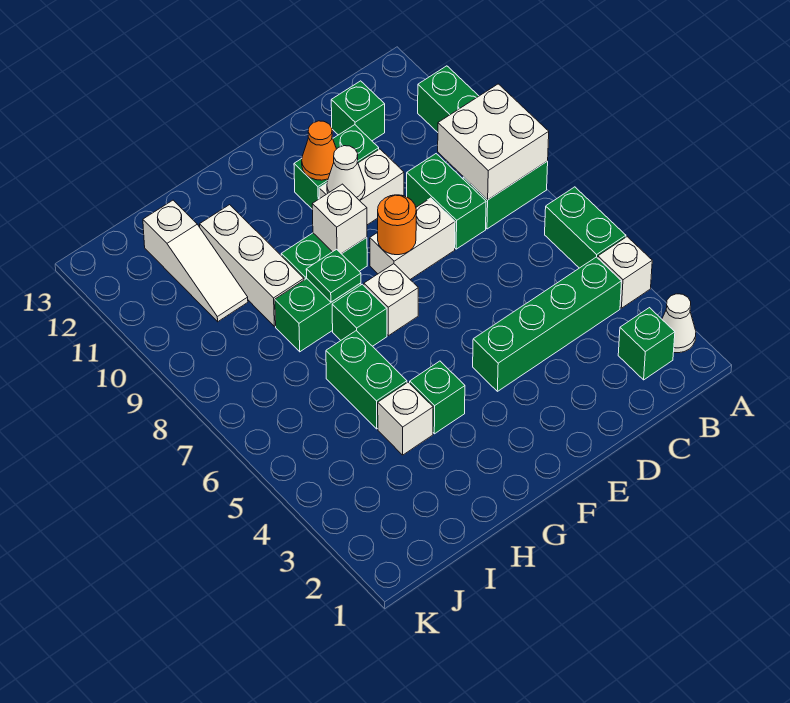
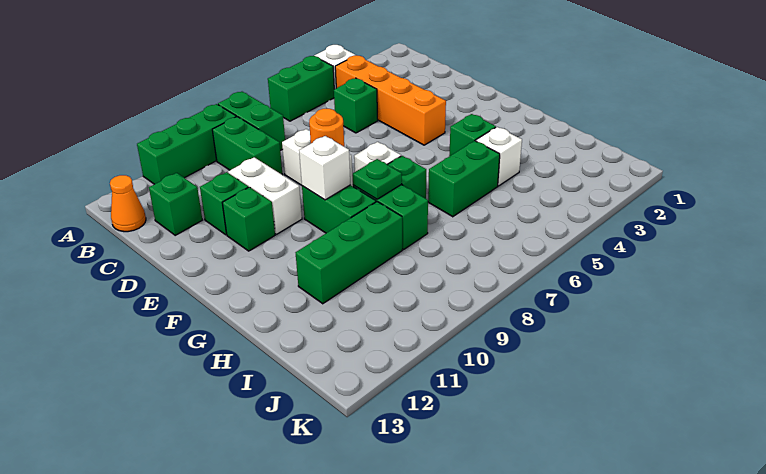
white cone A2 level 1 -> none
white brick A8:B9 level 2 -> none
green brick B2 level 1 -> green brick C5 level 1
green brick B4:E4 level 1 -> orange brick B4:E4 level 1
green brick C8:C9 level 1 -> green brick B9:C9 level 1
white cone E10 level 2 -> none
orange cone E11 level 2 -> orange cone B13 level 1
white brick H9:H11 level 1 -> green brick H9:H11 level 1
white slope I10:I12 level 1 top 12 -> none

